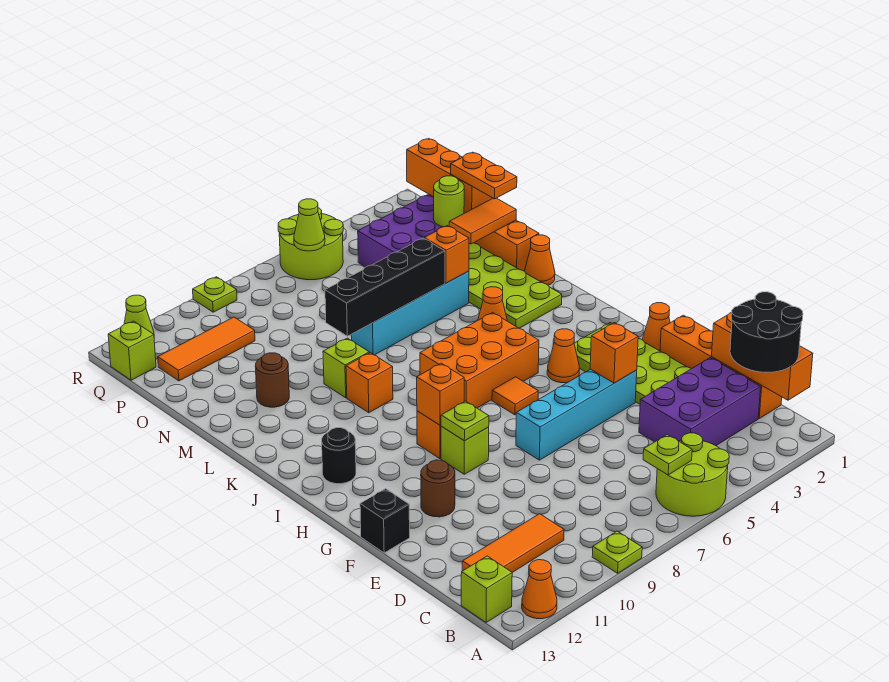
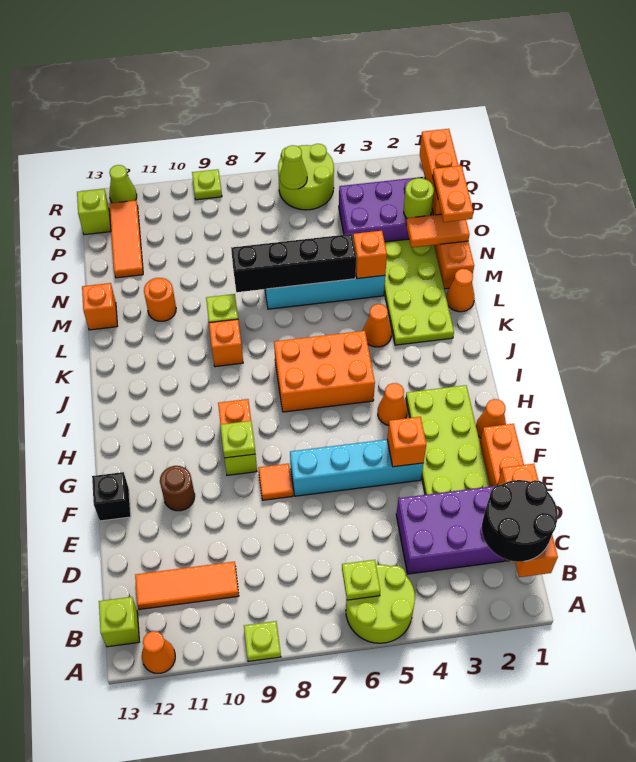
orange tile H6 level 1 -> orange tile F8 level 1
orange brick H9 level 2 -> orange brick M13 level 1
black round brick I12 level 1 -> none
brown round brick M11 level 1 -> orange round brick M11 level 1
orange tile P10:P12 level 1 -> orange tile O12:Q12 level 1

